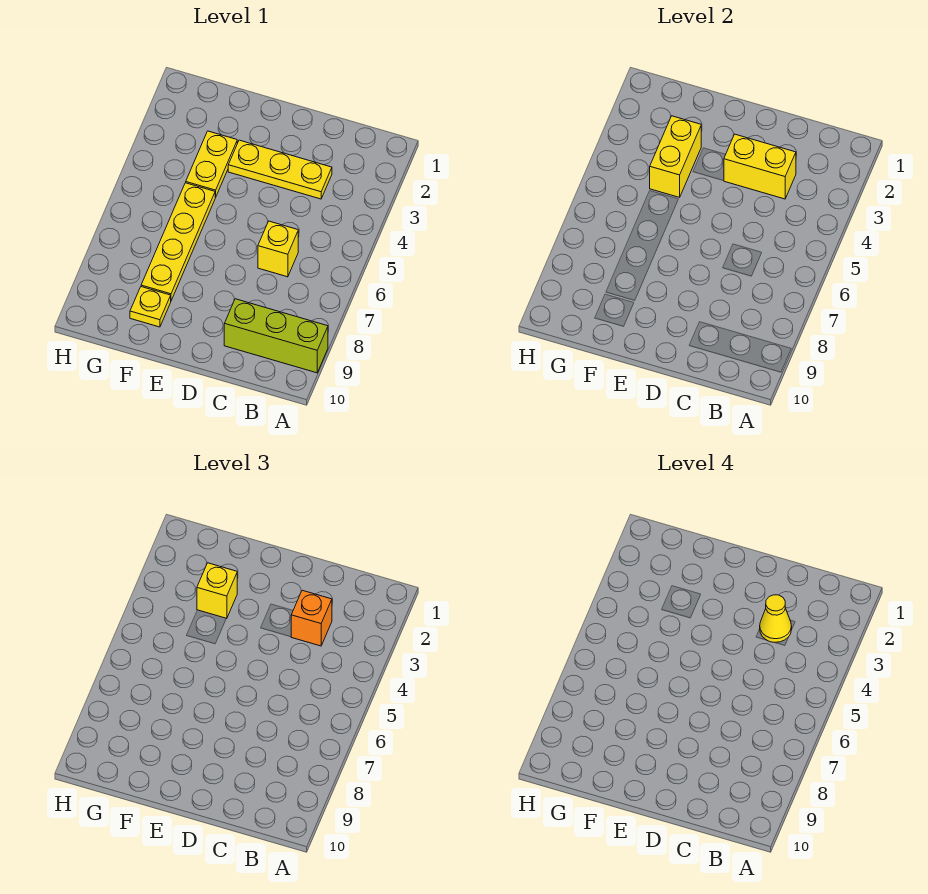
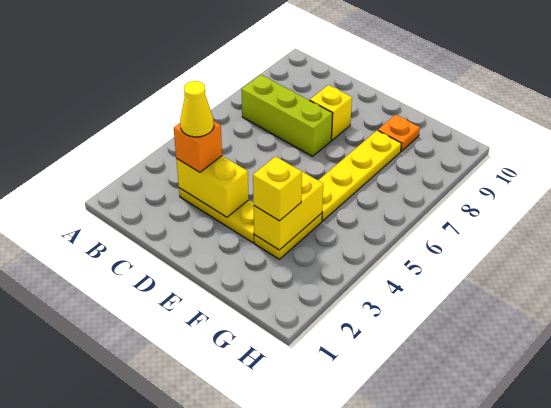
lime brick A9:C9 level 1 -> lime brick B7:D7 level 1
yellow brick C6 level 1 -> yellow brick D8 level 1
yellow plate F9 level 1 -> orange plate F9 level 1

